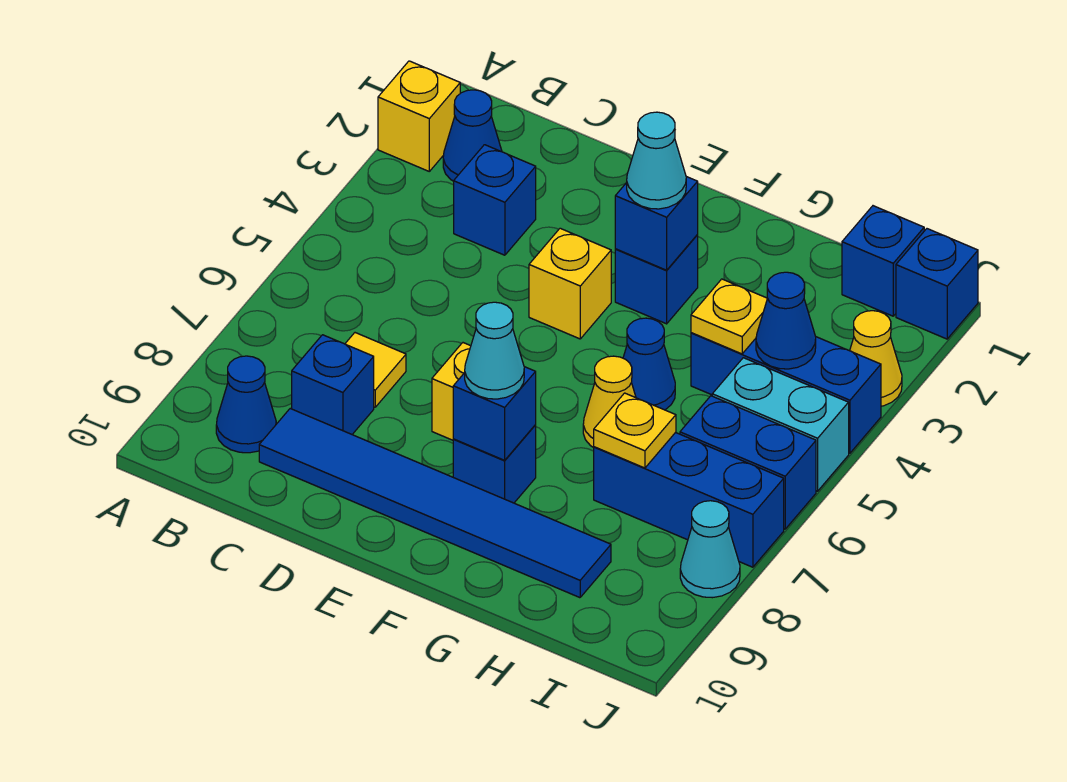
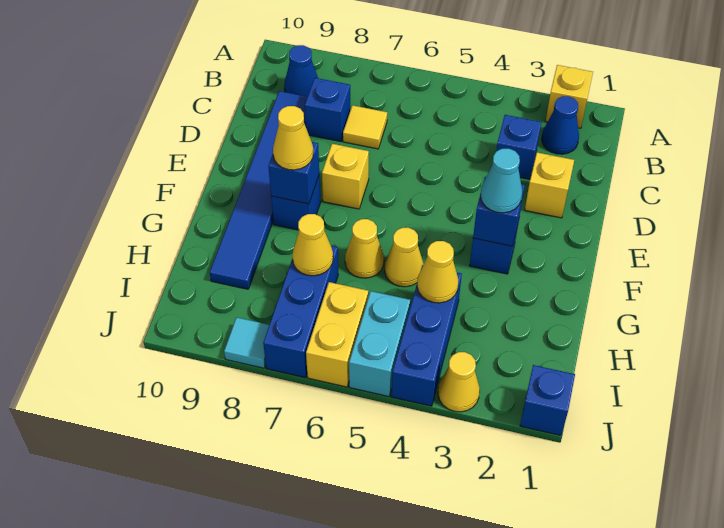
yellow brick E4 level 1 -> yellow brick D2 level 1
cyan cone F8 level 3 -> yellow cone F8 level 3
blue cone G5 level 1 -> yellow cone G5 level 1
yellow plate H4 level 2 -> yellow cone H4 level 2
yellow plate H7 level 2 -> yellow cone H7 level 2
blue brick I1 level 1 -> none
blue cone I4 level 2 -> none
blue brick I6:J6 level 1 -> yellow brick I6:J6 level 1
cyan cone J8 level 1 -> cyan tile J8 level 1

